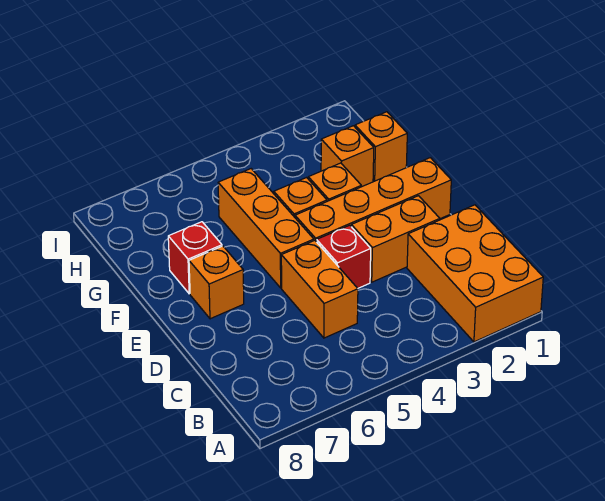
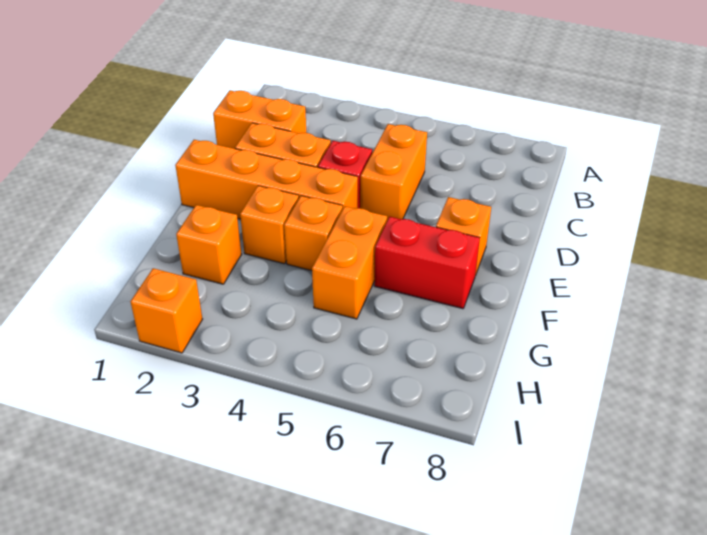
orange brick A1:C2 level 1 -> orange brick C1:C2 level 1
orange brick E5:G5 level 1 -> orange brick F5:G5 level 1
red brick F7 level 1 -> red brick F6:F7 level 1
orange brick G1 level 1 -> orange brick I2 level 1

